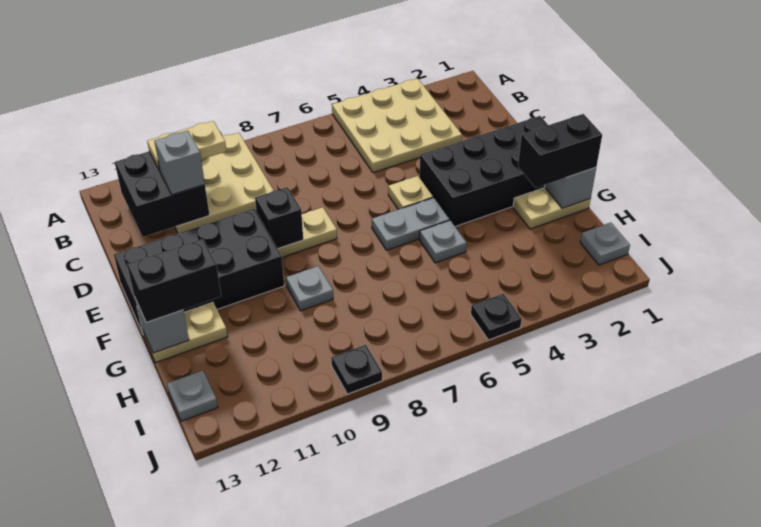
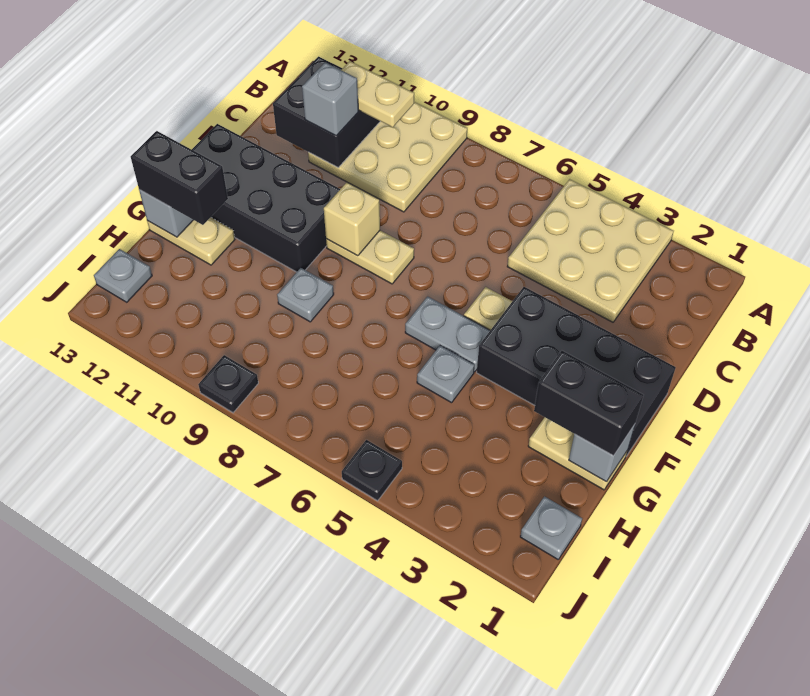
black brick E9 level 2 -> tan brick E9 level 2

